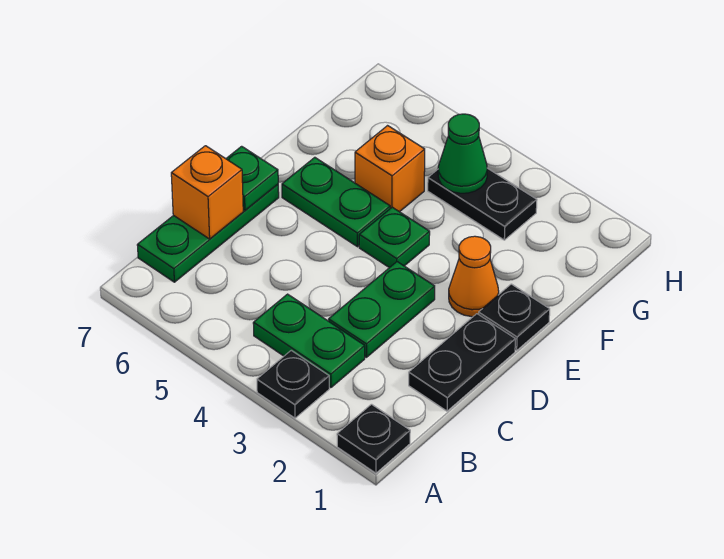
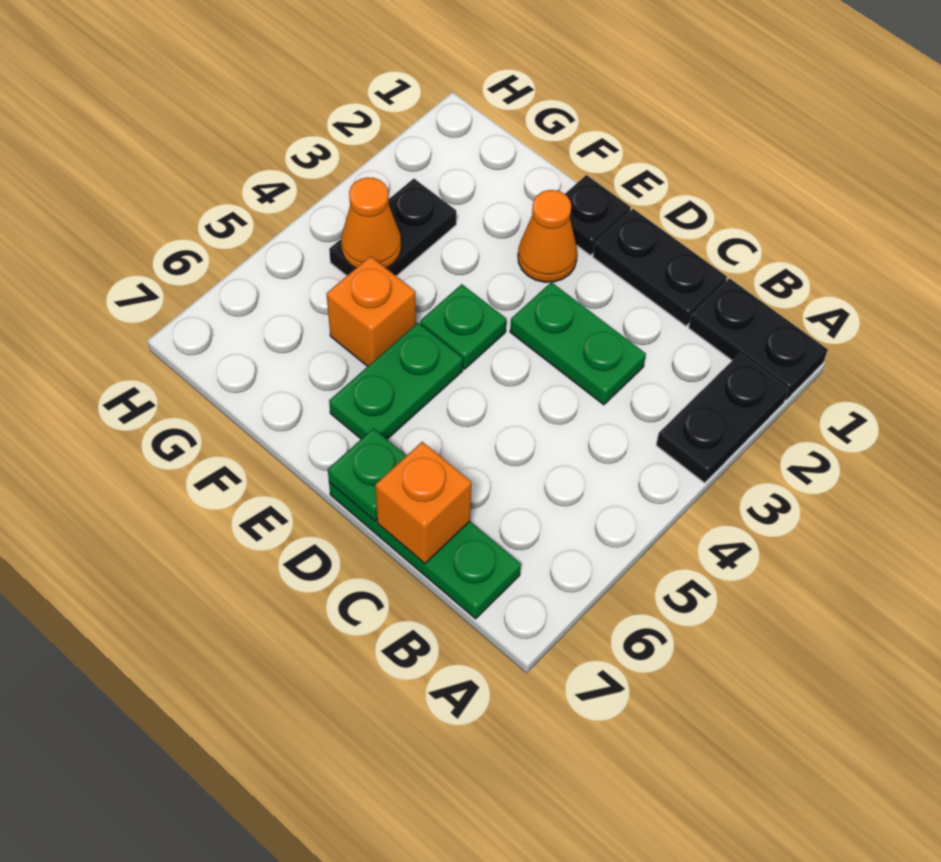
black plate A1 level 1 -> black plate A1:B1 level 1
black plate A3 level 1 -> black plate A2:A3 level 1
green plate B3:B4 level 1 -> none
green cone G4 level 2 -> orange cone G4 level 2

